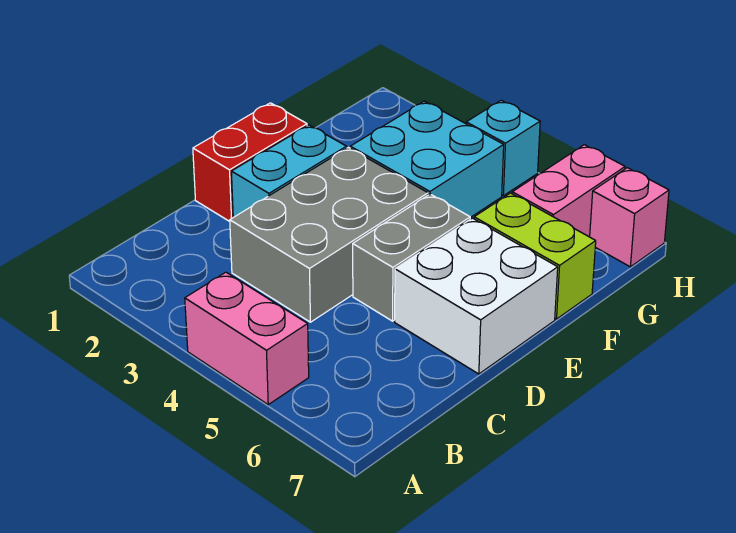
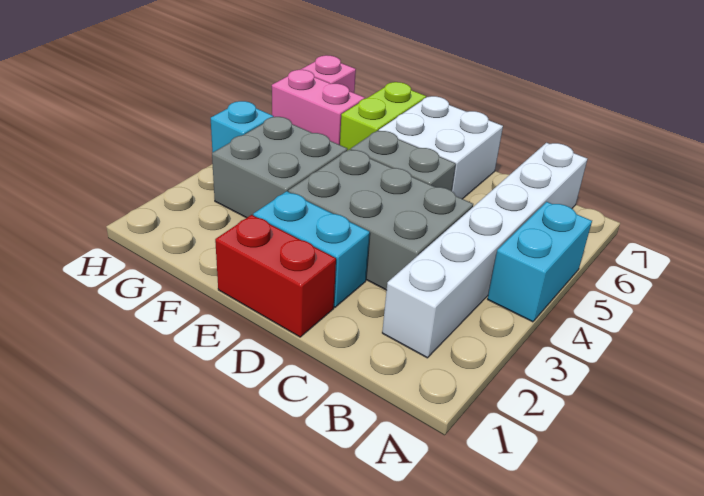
pink brick A4:A5 level 1 -> cyan brick A4:A5 level 1
none -> white brick B2:B7 level 1
cyan brick F3:G4 level 1 -> grey brick F3:G4 level 1

